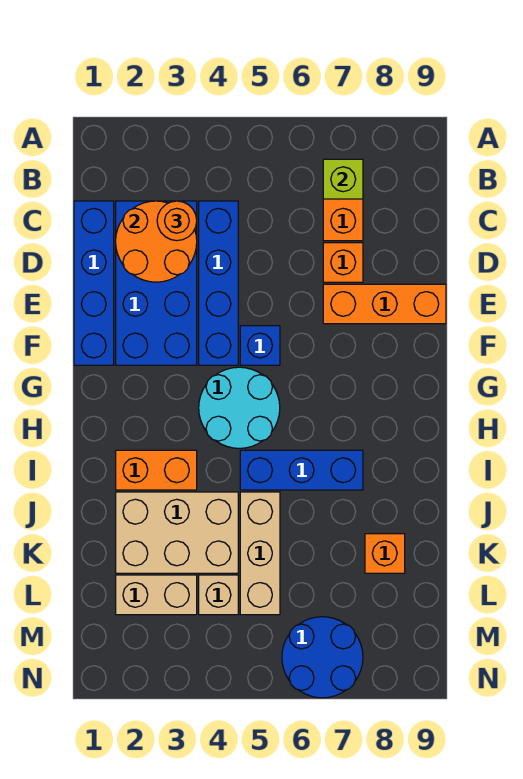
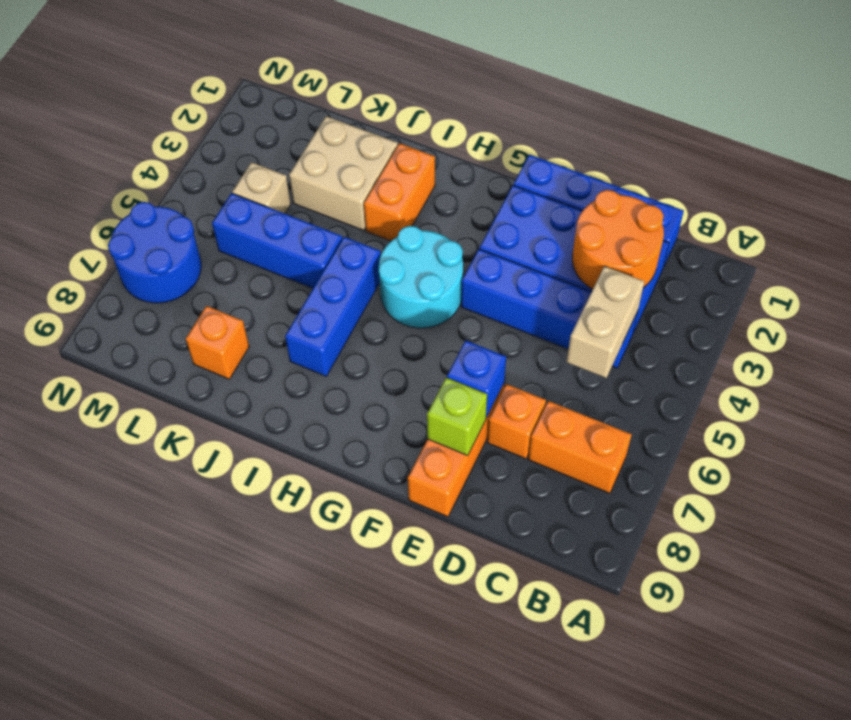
lime brick B7 level 2 -> lime brick E8 level 2
orange round brick C3 level 3 -> none
blue brick F5 level 1 -> blue brick E7 level 2
tan brick J2:K4 level 1 -> tan brick J2:K3 level 1
tan brick J5:L5 level 1 -> blue brick J5:L5 level 1
tan brick L2:L3 level 1 -> tan brick C4:C5 level 2

